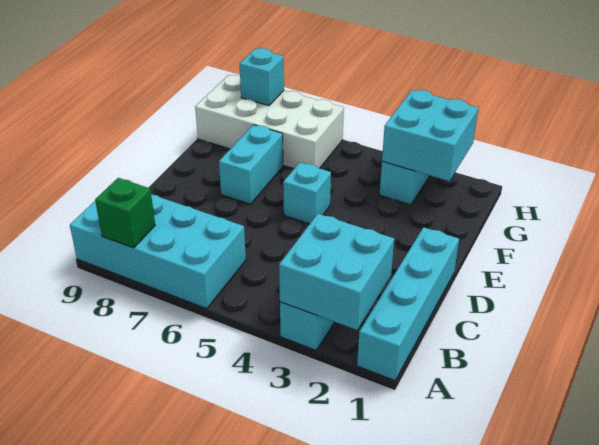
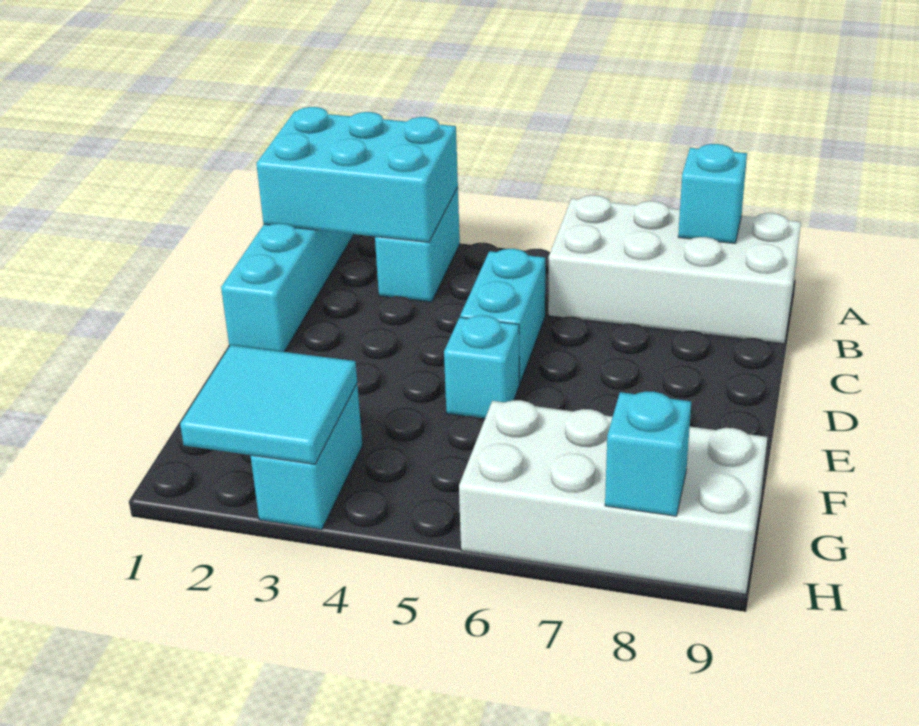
cyan brick A2:B3 level 2 -> cyan brick A1:B3 level 2
cyan brick A6:B9 level 1 -> white brick A6:B9 level 1
green brick A8 level 2 -> cyan brick A8 level 2
cyan brick E7:F7 level 1 -> cyan brick C5:D5 level 1
cyan brick G2:H3 level 2 -> cyan tile G2:H3 level 2

